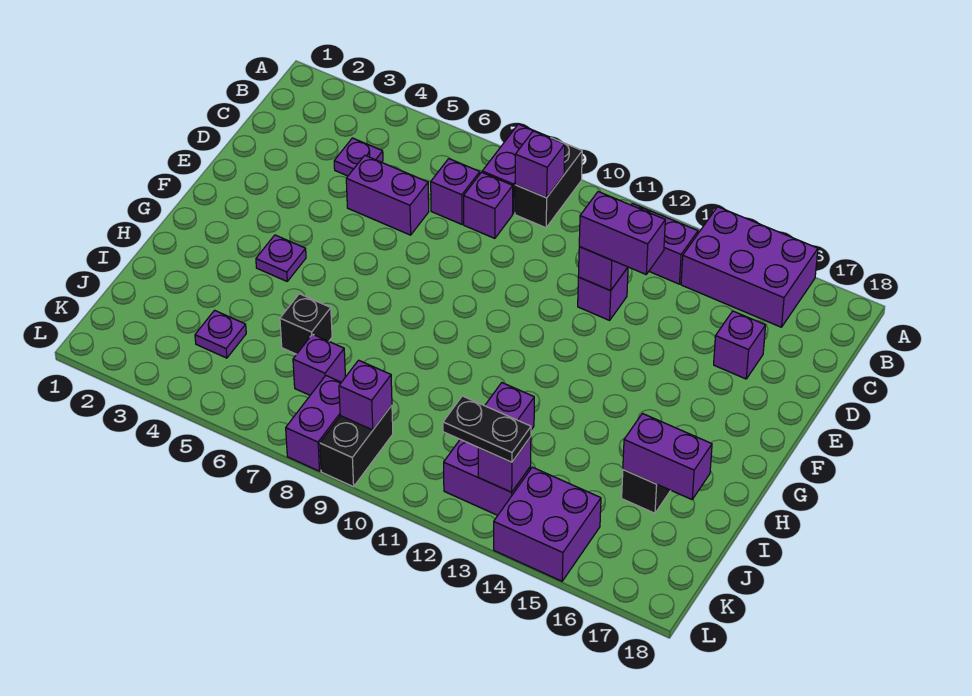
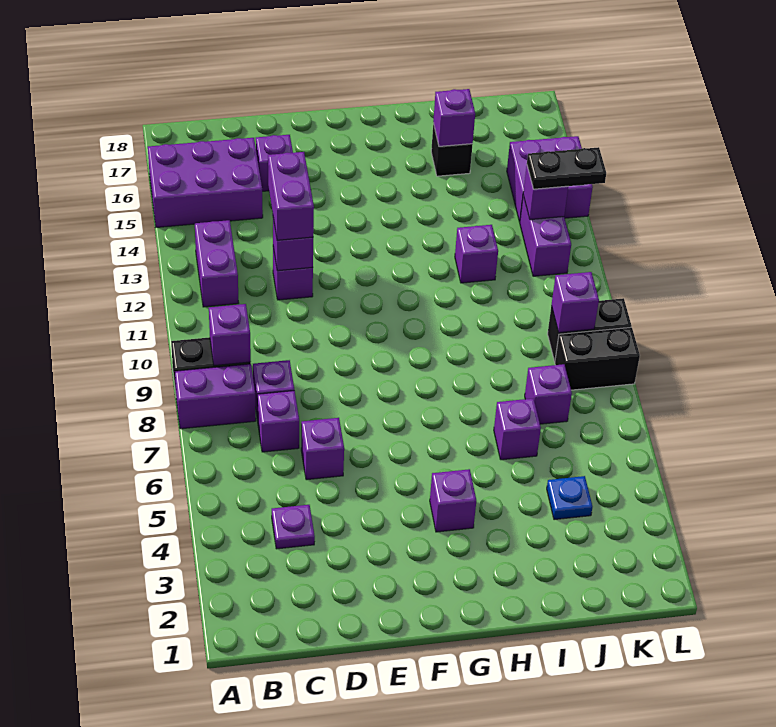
purple brick A14:B16 level 1 -> purple brick A15:C16 level 1
purple brick D5:D6 level 1 -> purple brick D6 level 1
purple plate G4 level 1 -> purple brick G4 level 1
black brick I6 level 1 -> purple brick I6 level 1
purple brick I16:I17 level 2 -> purple brick I16 level 2
purple plate J4 level 1 -> blue plate J4 level 1
purple brick K8:L8 level 1 -> black brick K8:L8 level 1
black plate K12:K13 level 3 -> black plate K13:L13 level 3

